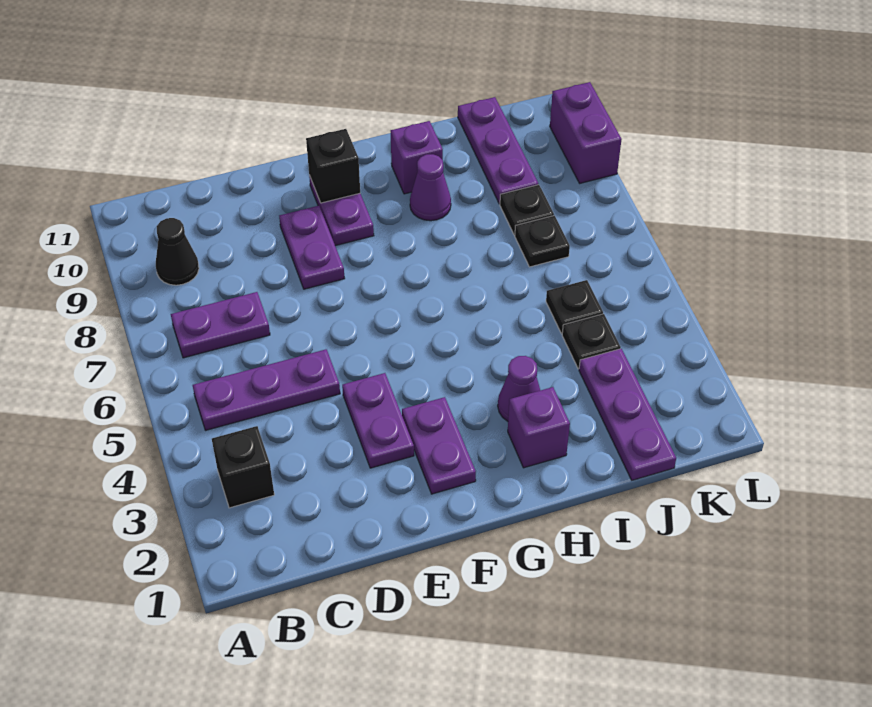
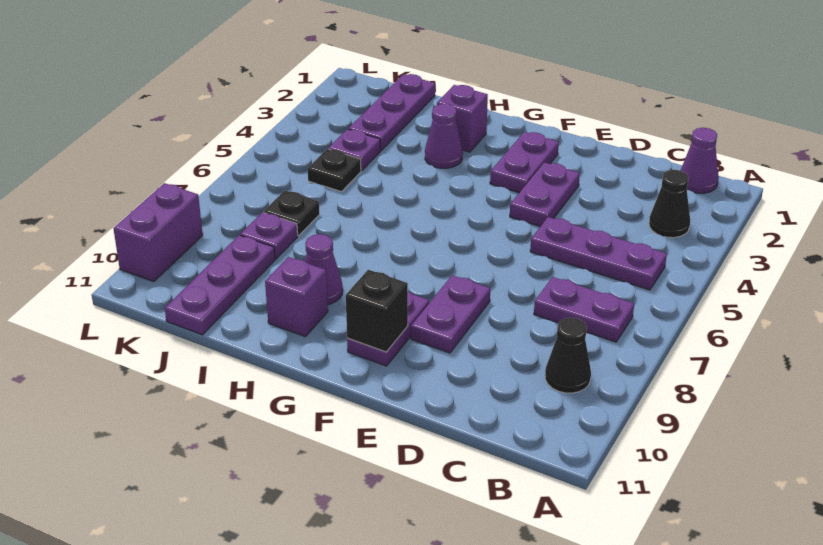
none -> purple cone B1 level 1
black brick B3 level 1 -> black cone B3 level 1
black plate J4 level 1 -> purple plate J4 level 1
black plate J8 level 1 -> purple plate J8 level 1

